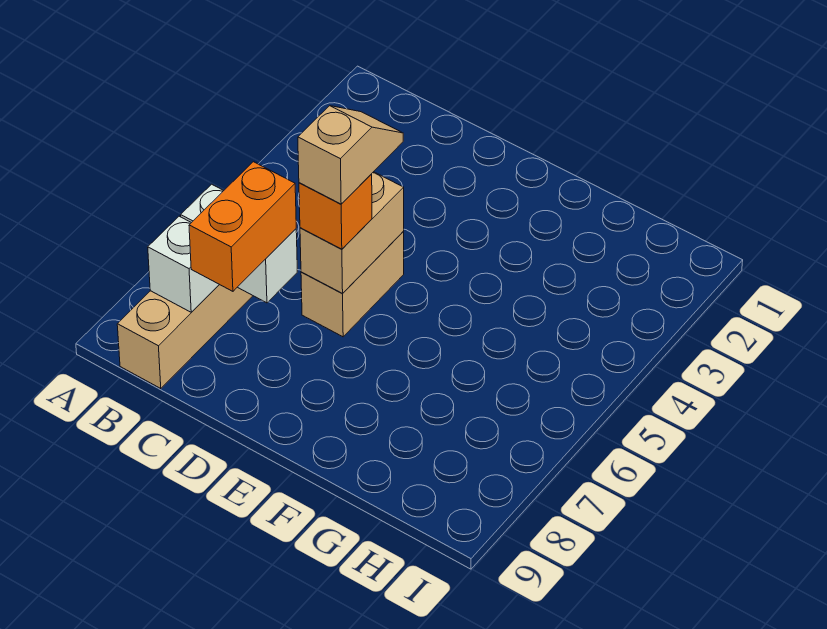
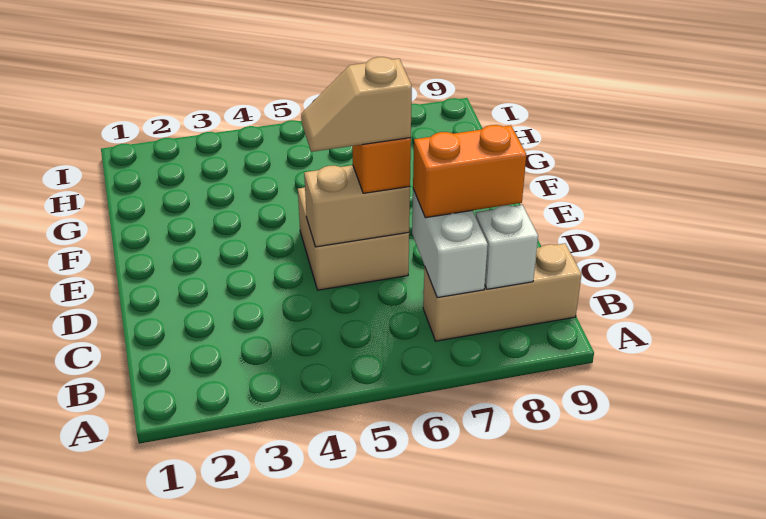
tan brick D5:D6 level 1 -> tan brick D5:E6 level 1

